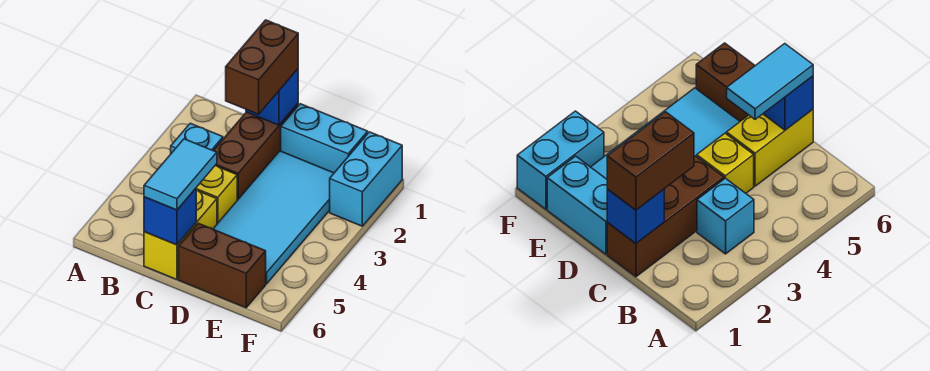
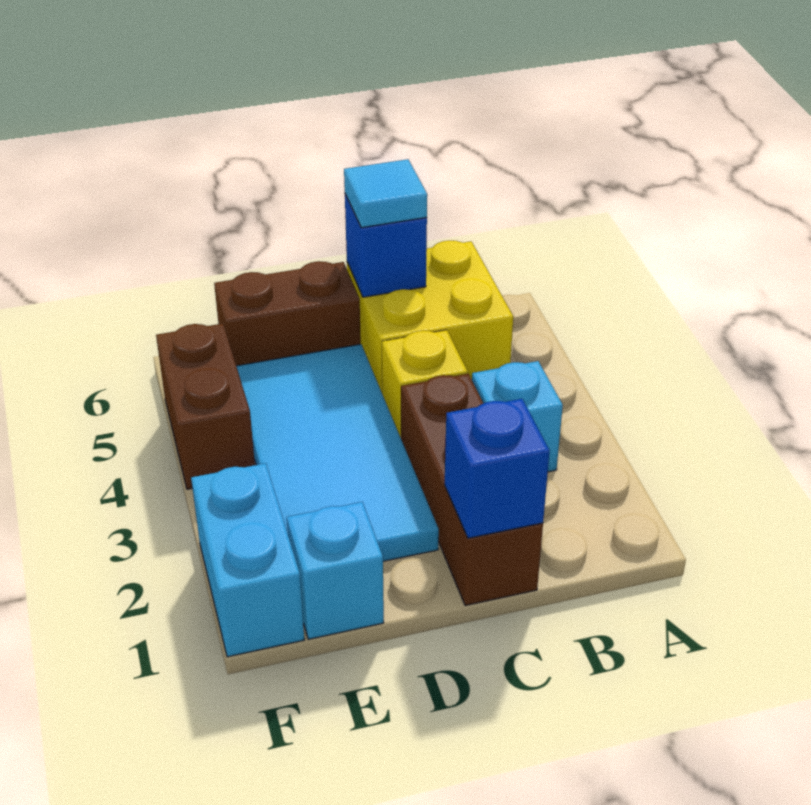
brown brick C1:C2 level 3 -> brown brick F4:F5 level 1
yellow brick C5:C6 level 1 -> yellow brick B5:C6 level 1
cyan tile C5:C6 level 3 -> cyan tile C6 level 3
cyan brick D1:E1 level 1 -> cyan brick E1 level 1

